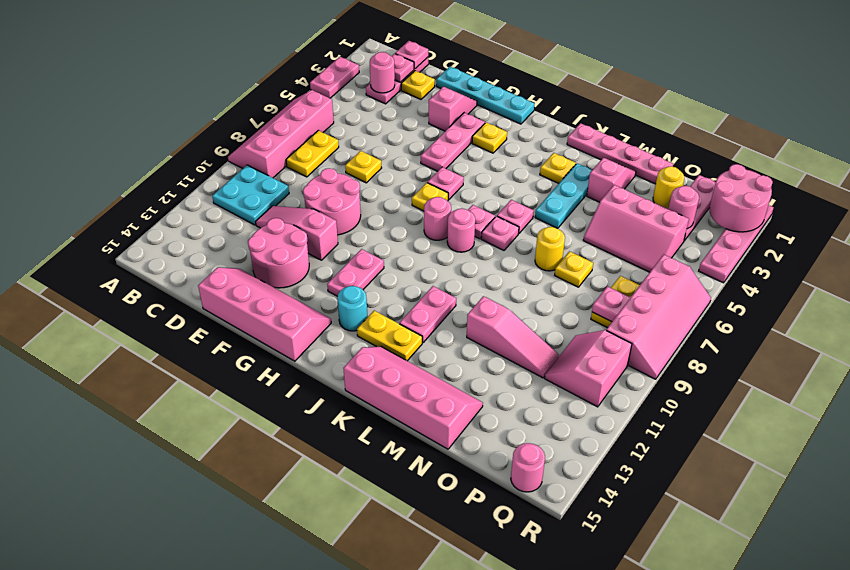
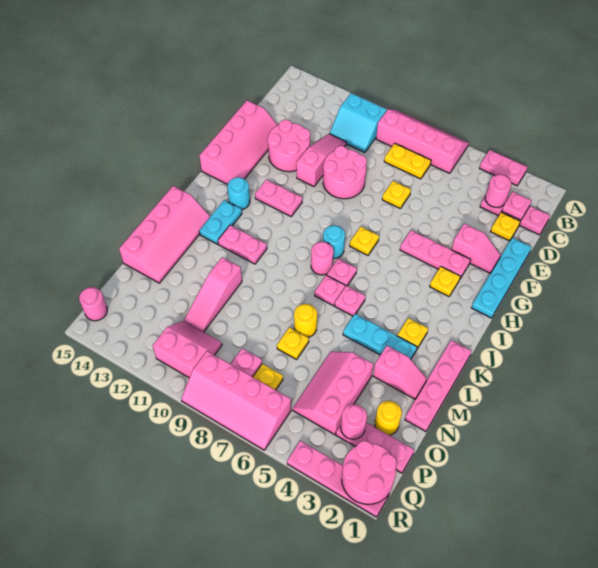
cyan plate B10:C11 level 1 -> cyan slope B10:C11 level 1 top B
pink plate C1 level 2 -> none
pink plate H6 level 1 -> none
pink round brick I8 level 1 -> cyan round brick I8 level 1
yellow plate J13:K13 level 1 -> cyan plate J13:K13 level 1

